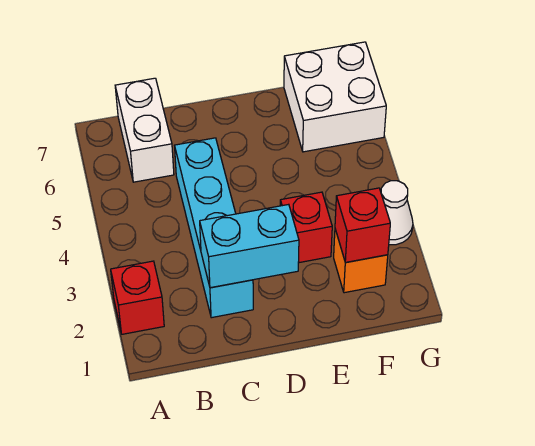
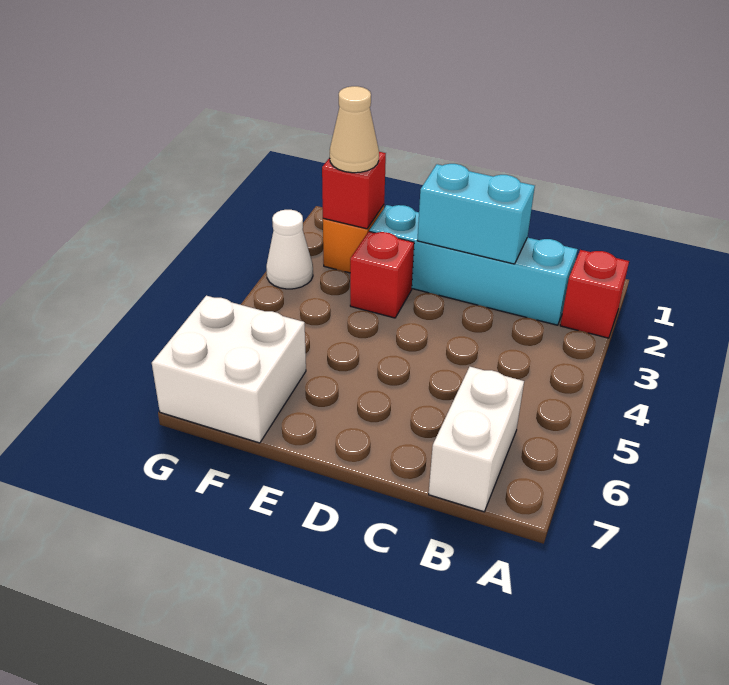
cyan brick C2:C5 level 1 -> cyan brick B2:E2 level 1
none -> tan cone F2 level 3

